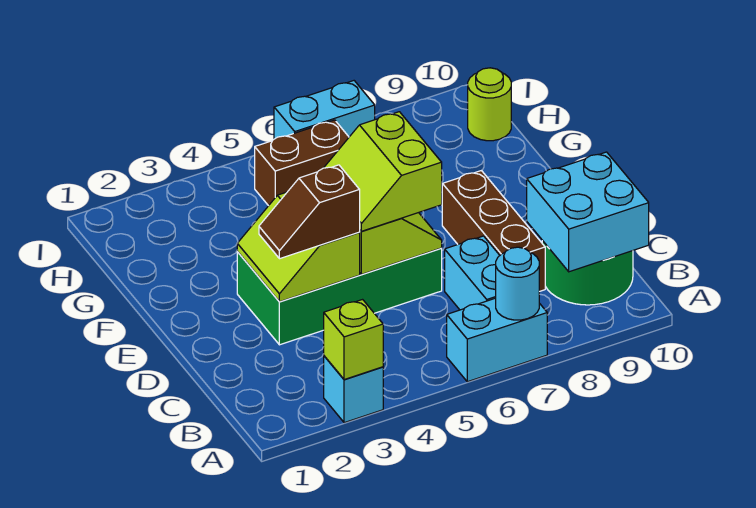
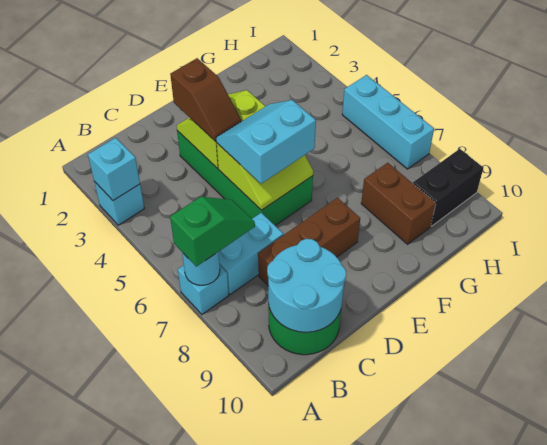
lime brick A3 level 2 -> cyan brick A3 level 2
cyan brick A6:A7 level 1 -> cyan brick A7 level 1
none -> green slope A7:B7 level 3 top A
cyan brick B9:C10 level 2 -> cyan round brick B9:C10 level 2
brown slope D3:D4 level 3 top 4 -> brown slope D3:D4 level 3 top 3
lime slope D5:E6 level 3 top 6 -> cyan slope D5:E6 level 3 top 6
brown brick H5:H6 level 1 -> brown brick G8:G9 level 1
none -> black brick H9:I9 level 1
lime round brick H10 level 1 -> none
cyan brick I6:I7 level 1 -> cyan brick I5:I7 level 1

